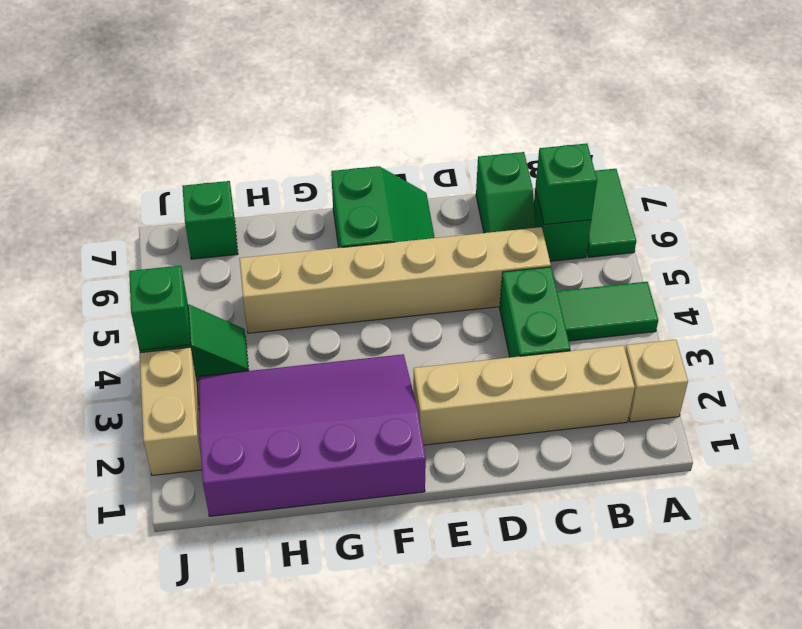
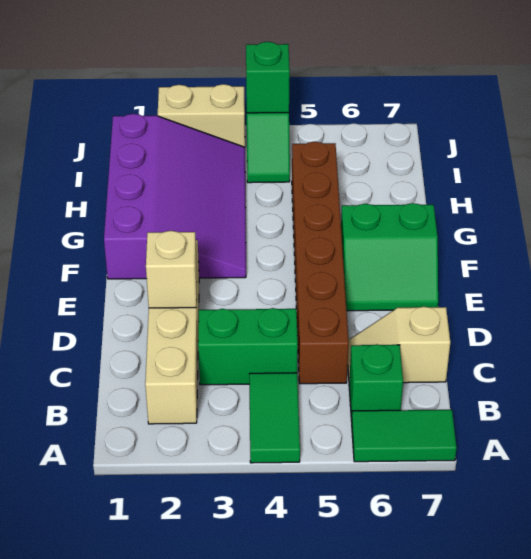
tan brick A2 level 1 -> tan brick D2 level 2
green brick B6 level 2 -> none
tan brick C5:H5 level 1 -> brown brick C5:H5 level 1
green slope C6:C7 level 1 top 7 -> tan slope C6:C7 level 1 top 7
green brick I7 level 1 -> none

